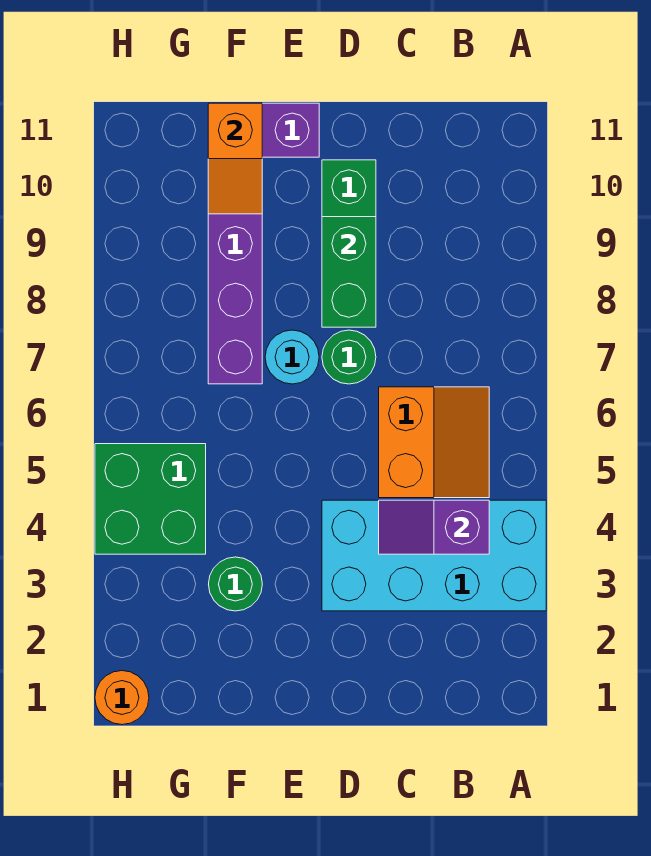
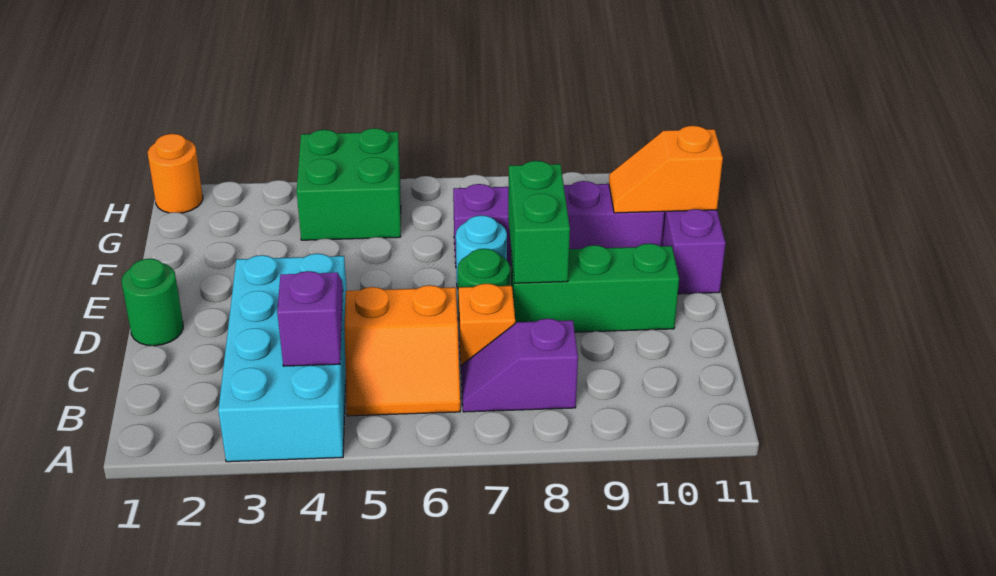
none -> purple slope B7:B8 level 1 top 8
none -> orange brick C7 level 1
green brick D8:D9 level 2 -> green brick D8:E8 level 2
green round brick F3 level 1 -> green round brick D1 level 1

